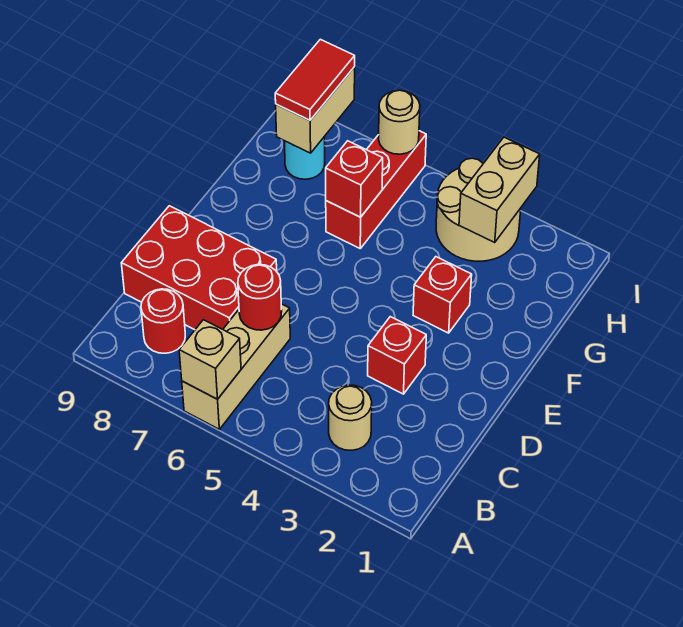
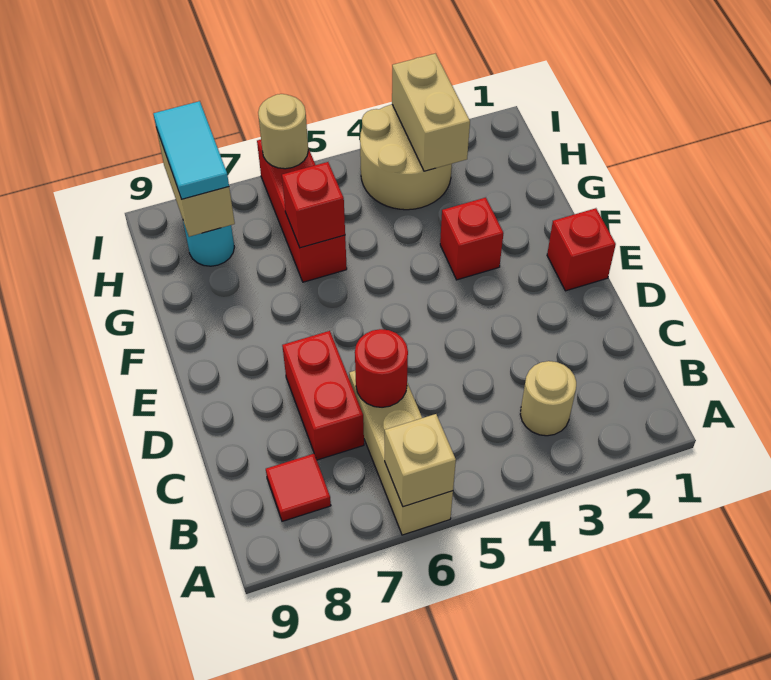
red round brick B8 level 1 -> red tile B8 level 1
red brick C7:D9 level 1 -> red brick C7:D7 level 1
red brick D3 level 1 -> red brick E1 level 1
red tile H8:I8 level 3 -> cyan tile H8:I8 level 3

